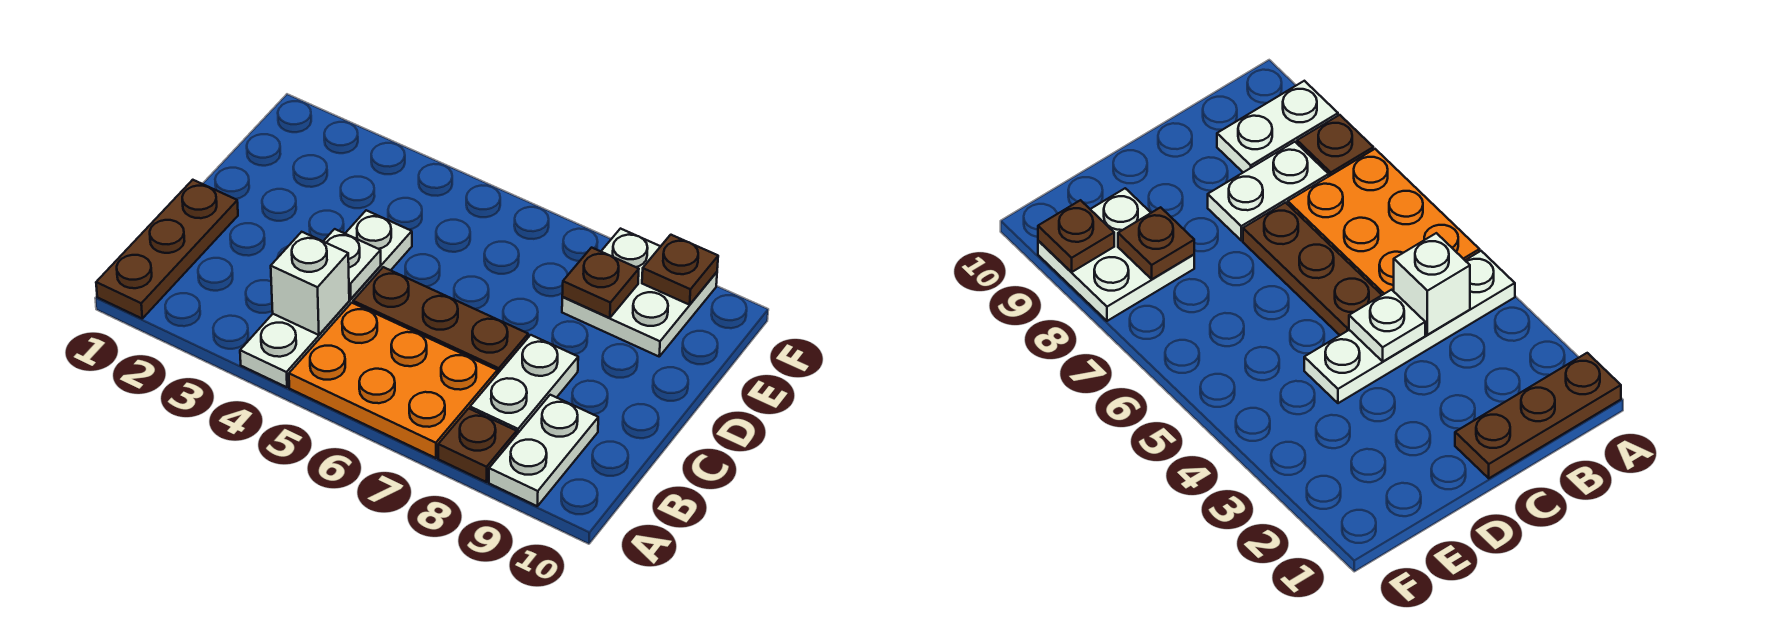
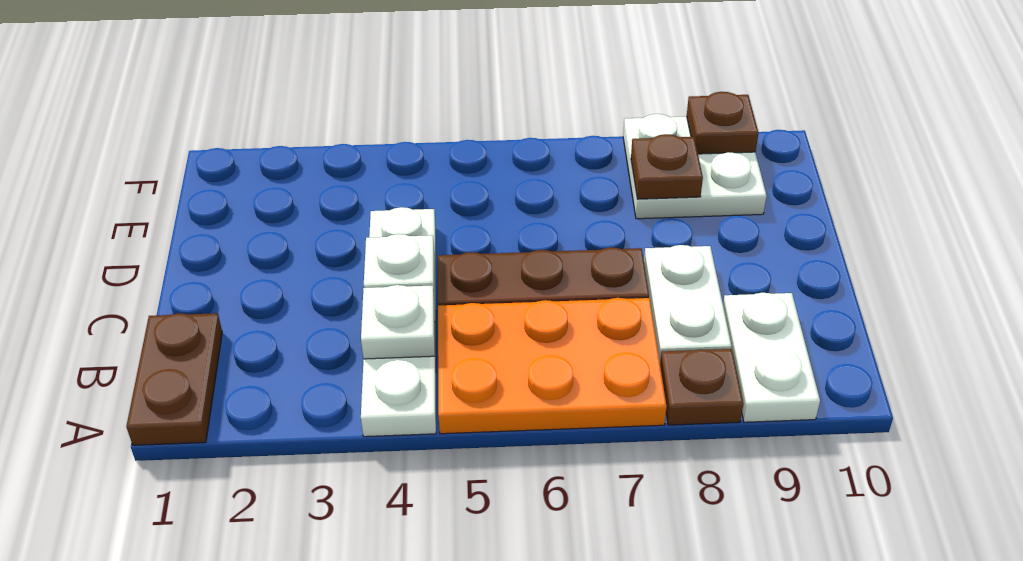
brown plate A1:C1 level 1 -> brown plate A1:B1 level 1
white brick B4 level 2 -> white plate B4 level 2

